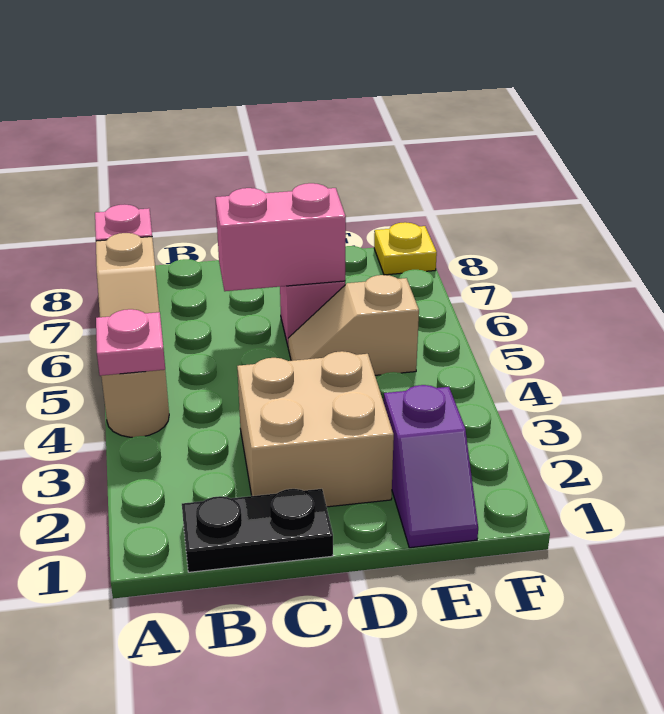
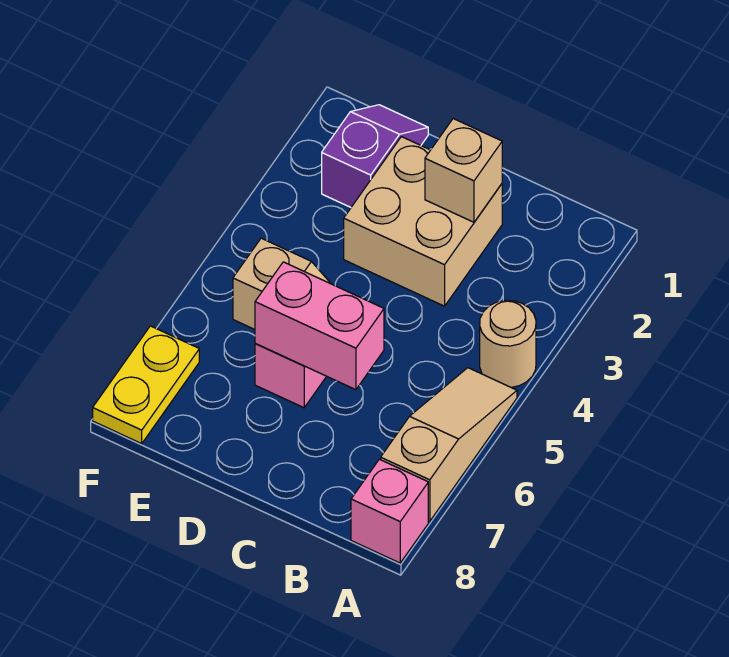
pink plate A4 level 2 -> none
black plate B1:C1 level 1 -> none
none -> tan brick C2 level 2
yellow plate F8 level 1 -> yellow plate F7:F8 level 1

